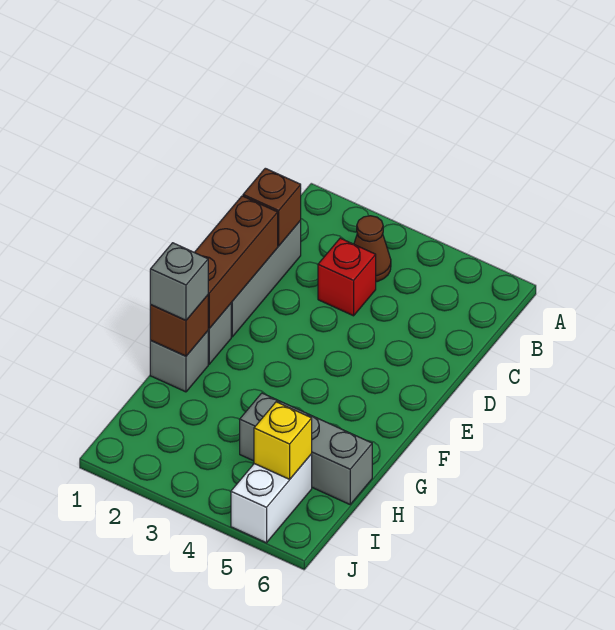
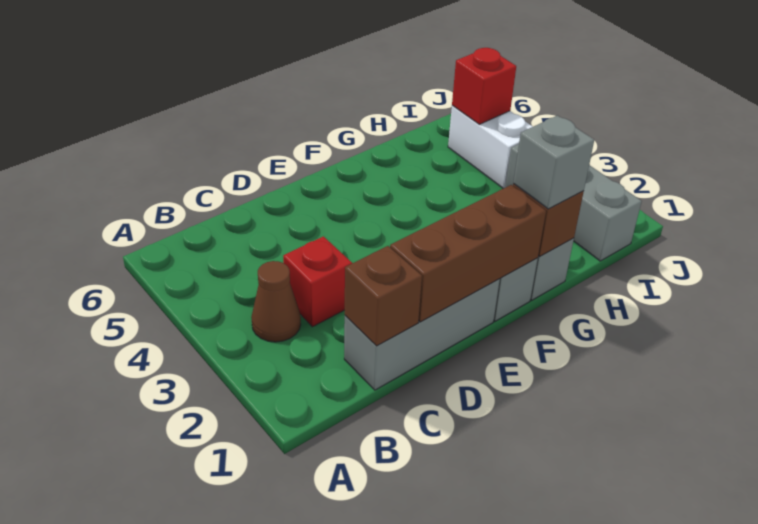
grey brick H4:H6 level 1 -> grey brick I1:I3 level 1
white brick I5:J5 level 1 -> white brick I4:I5 level 1
yellow brick I5 level 2 -> red brick I5 level 2

